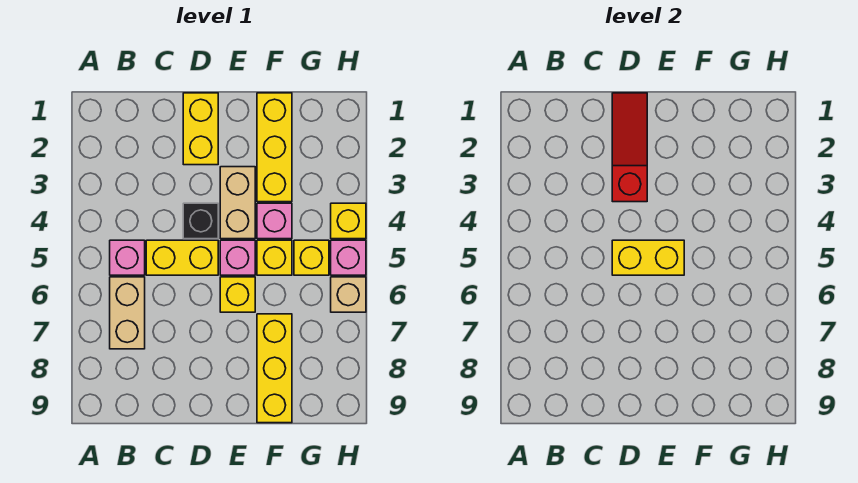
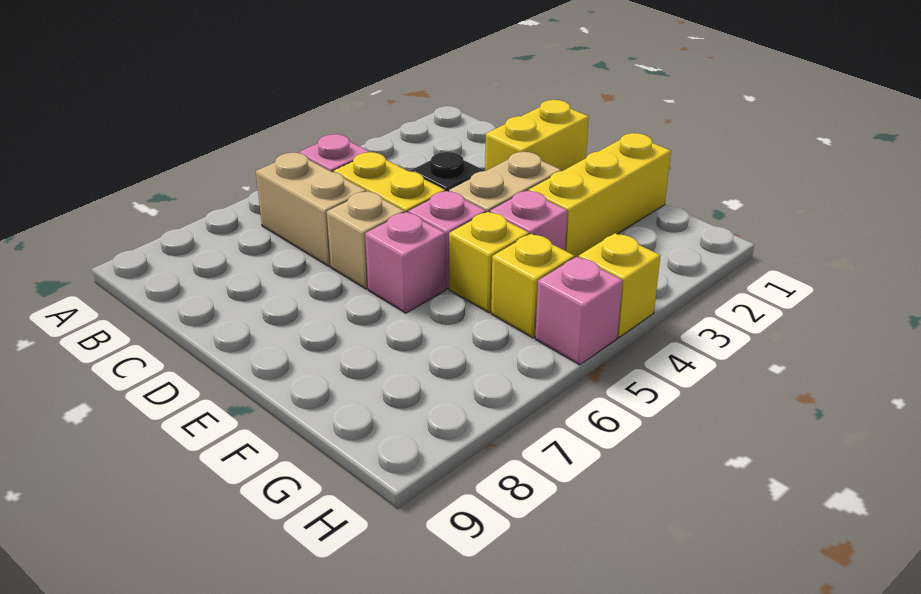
tan brick B6:B7 level 1 -> tan brick B6:C6 level 1
red slope D1:D3 level 2 top 3 -> none
yellow brick D5:E5 level 2 -> none
yellow brick E6 level 1 -> pink brick E6 level 1
yellow brick F7:F9 level 1 -> none
tan brick H6 level 1 -> tan brick D6 level 1

